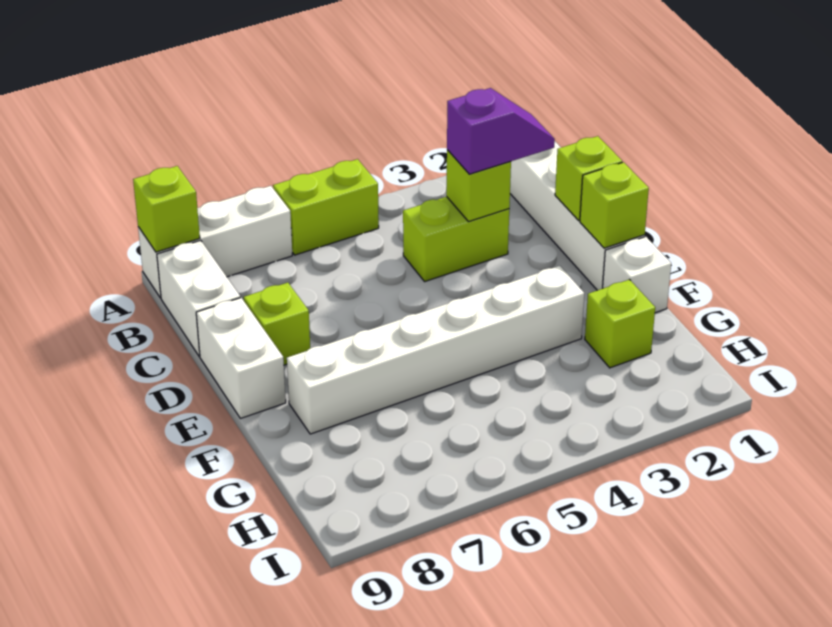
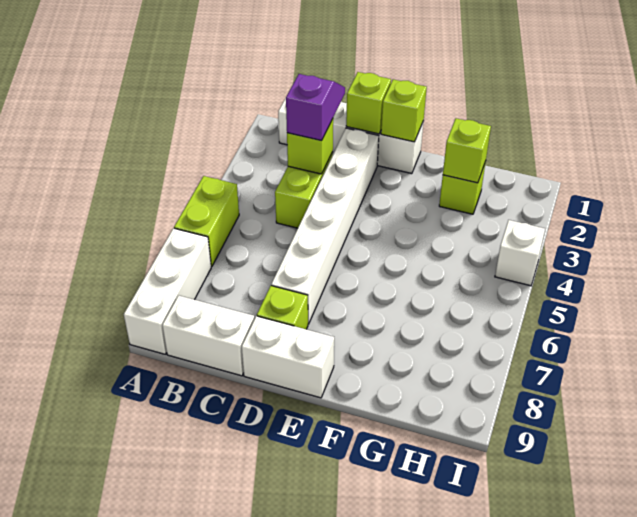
lime brick A9 level 2 -> lime brick G2 level 2
white brick F1 level 1 -> white brick I4 level 1
white brick F3:F8 level 1 -> white brick D2:D7 level 1

